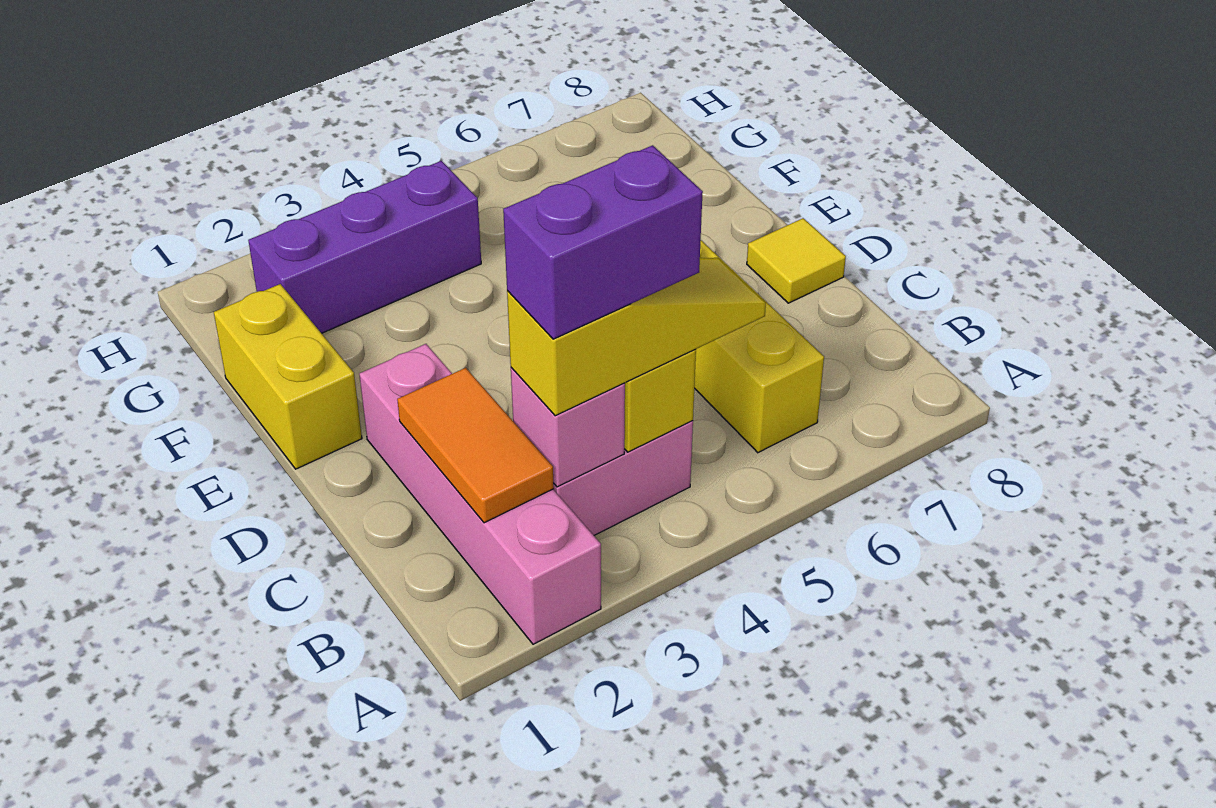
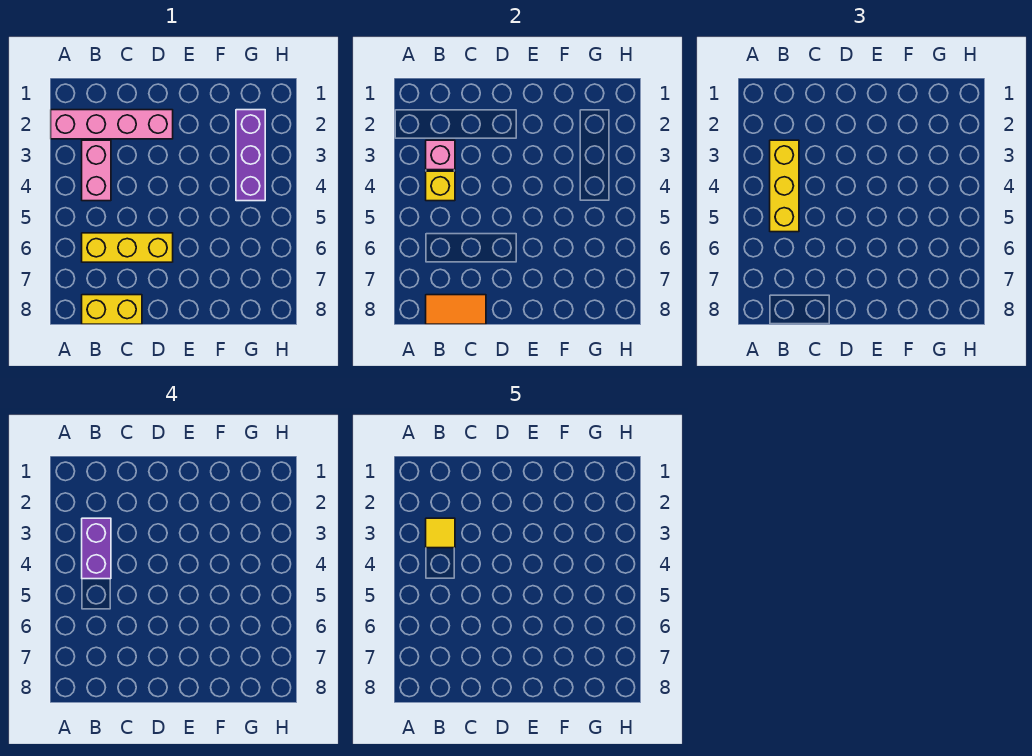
orange tile B2:C2 level 2 -> orange tile B8:C8 level 2
yellow slope B3:B5 level 3 top 3 -> yellow brick B3:B5 level 3
yellow tile D8 level 1 -> yellow tile B3 level 5
yellow brick E1:F1 level 1 -> yellow brick B8:C8 level 1

